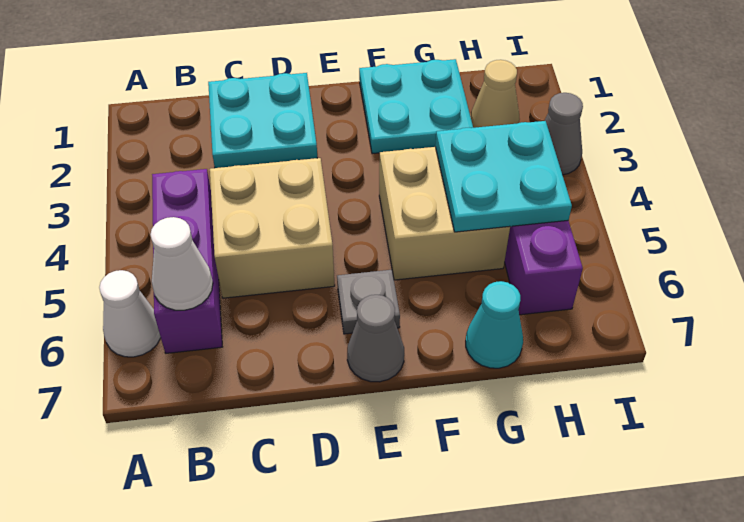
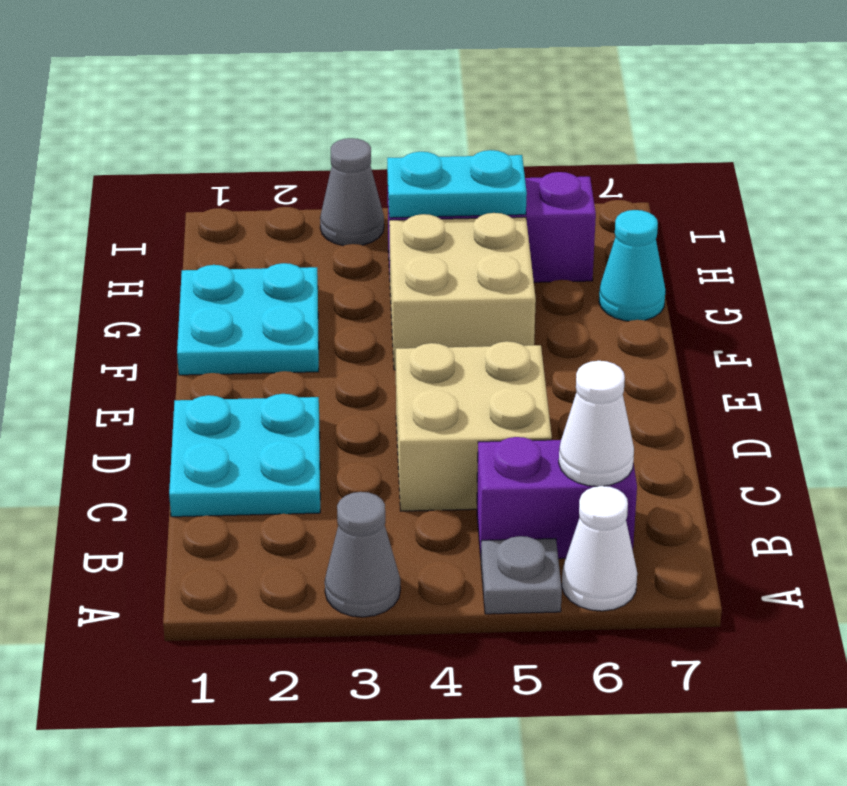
purple brick B4:B6 level 1 -> purple brick B5:B6 level 1
grey plate E6 level 1 -> grey plate A5 level 1
grey cone E7 level 1 -> grey cone A3 level 1
cyan plate G4:H5 level 2 -> cyan plate H4:H5 level 2
tan cone H2 level 1 -> none

